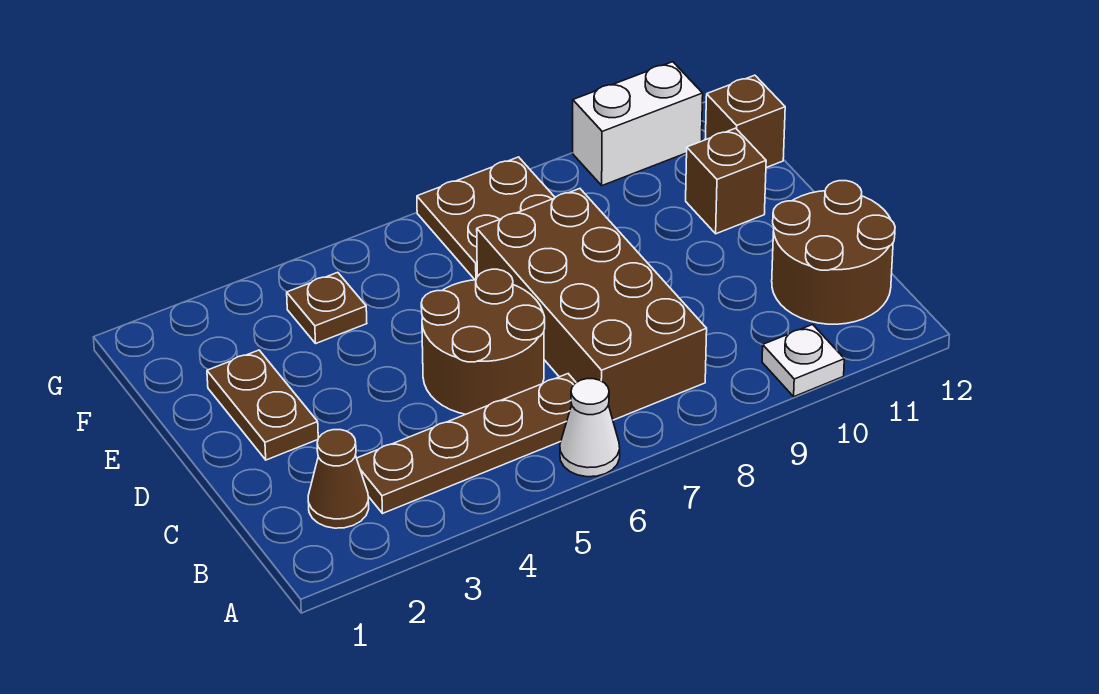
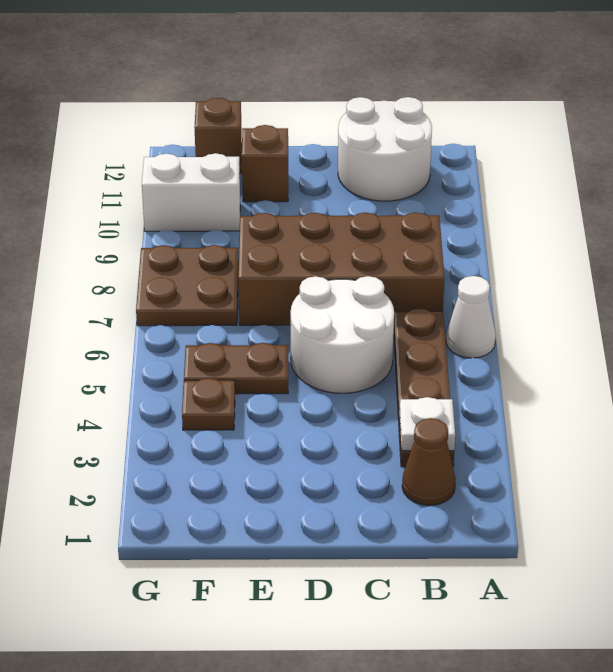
white plate A10 level 1 -> white plate B3 level 2
brown round brick B11:C12 level 1 -> white round brick B11:C12 level 1
brown round brick C5:D6 level 1 -> white round brick C5:D6 level 1
brown plate D2:E2 level 1 -> brown plate E5:F5 level 1
white brick G10:G11 level 1 -> white brick F10:G10 level 1

